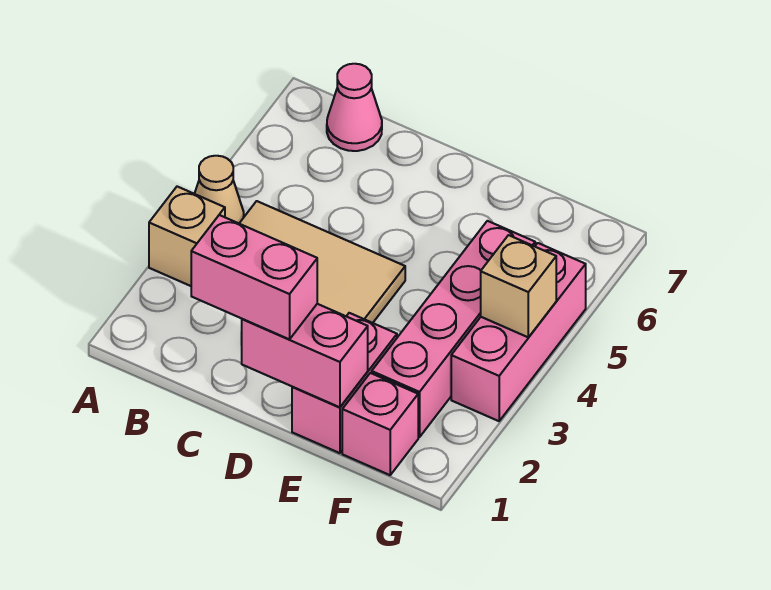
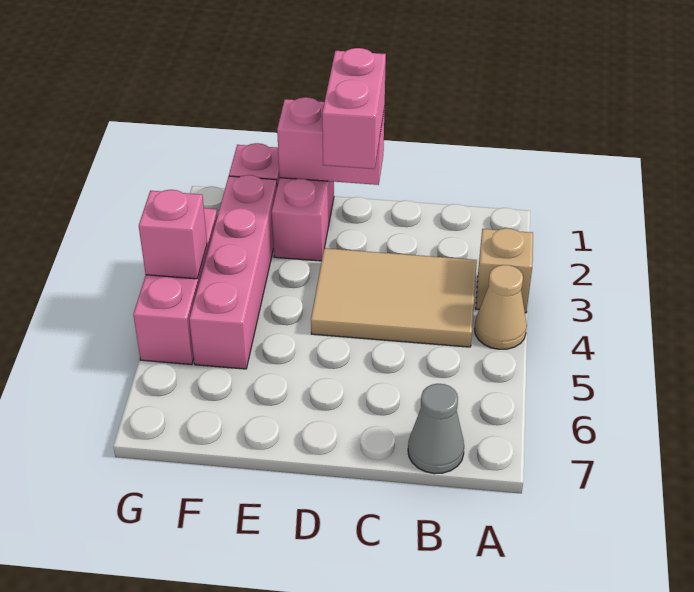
pink cone B7 level 1 -> grey cone B7 level 1
pink brick C1:D1 level 3 -> pink brick D1:D2 level 3
tan brick G4 level 2 -> pink brick G4 level 2

